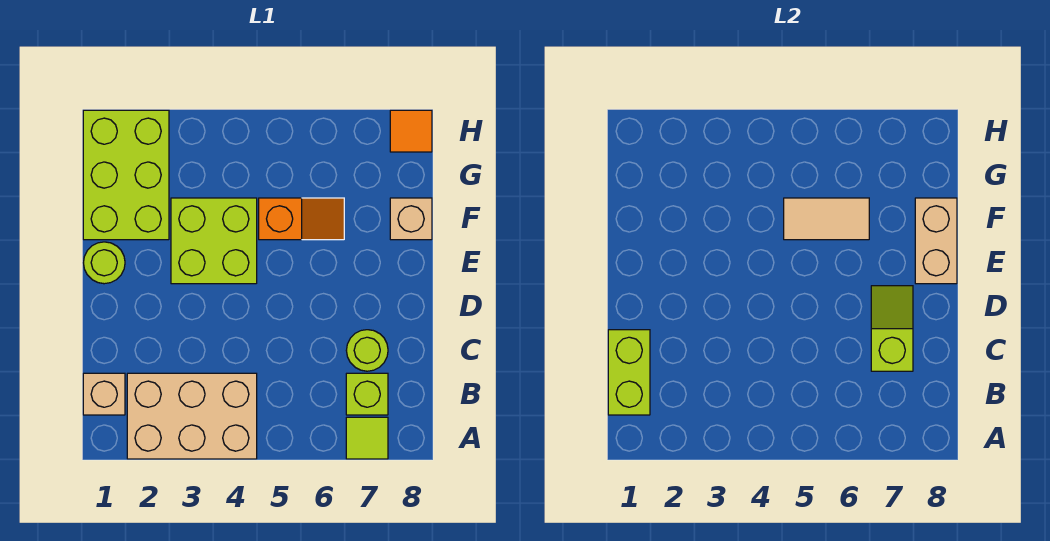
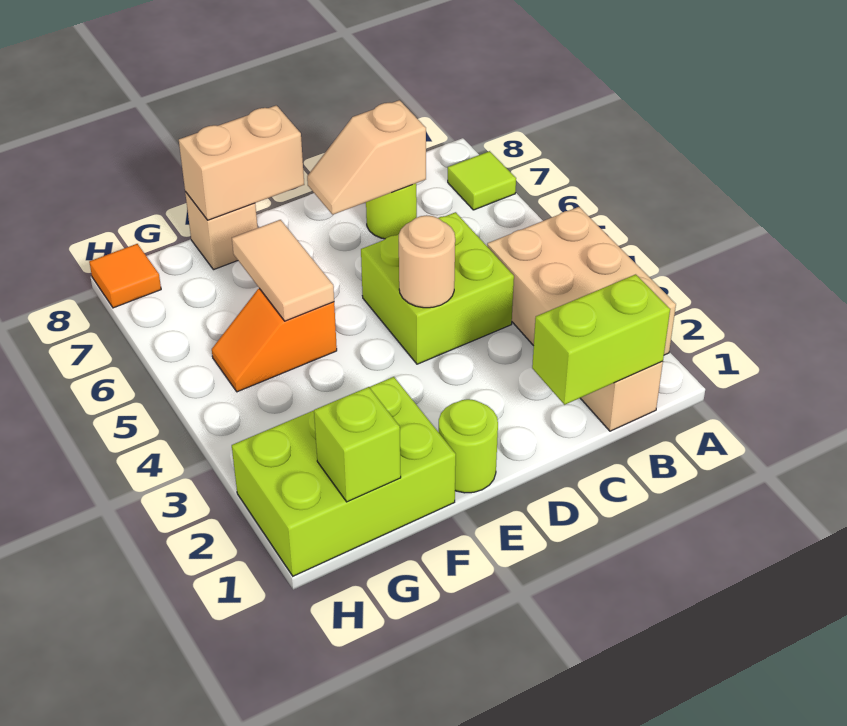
lime brick B7 level 1 -> lime brick G1 level 2
lime slope C7:D7 level 2 top C -> tan slope C7:D7 level 2 top C
none -> tan round brick D4 level 2
lime brick E3:F4 level 1 -> lime brick C4:D5 level 1
orange slope F5:F6 level 1 top 5 -> orange slope F5:G5 level 1 top F

